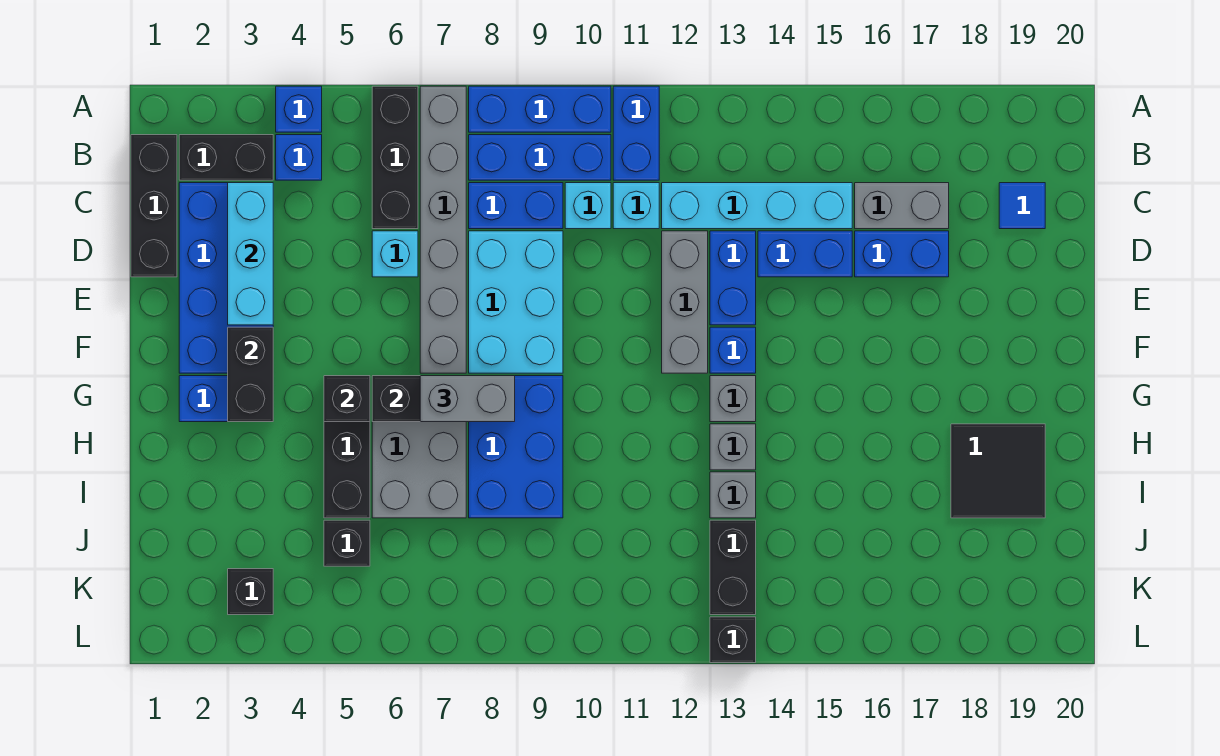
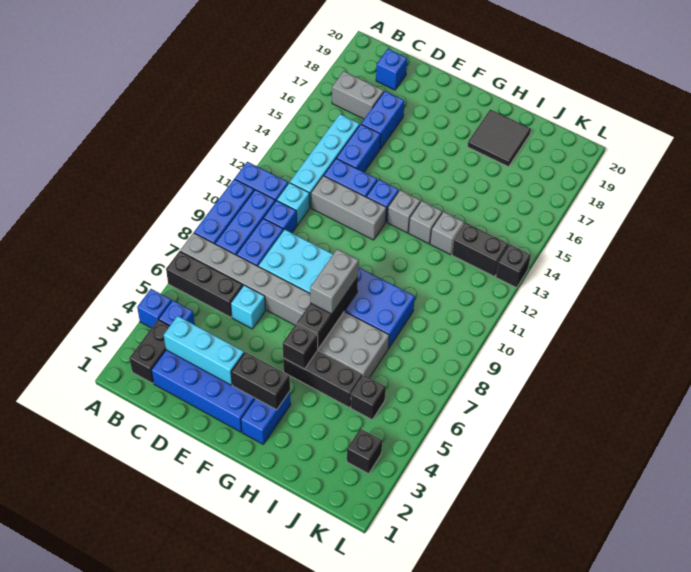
black brick B1:D1 level 1 -> none
cyan brick C10 level 1 -> blue brick C10 level 1
grey brick C16:C17 level 1 -> grey brick B17:C17 level 1
blue tile C19 level 1 -> blue brick C19 level 1

